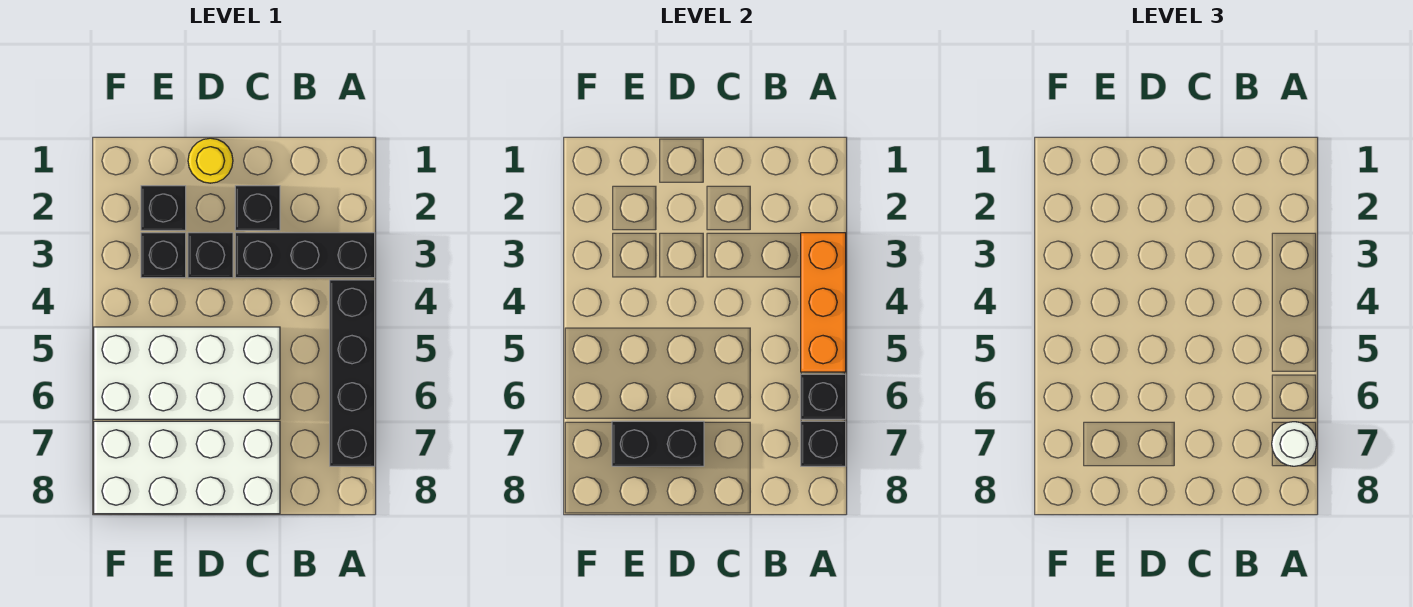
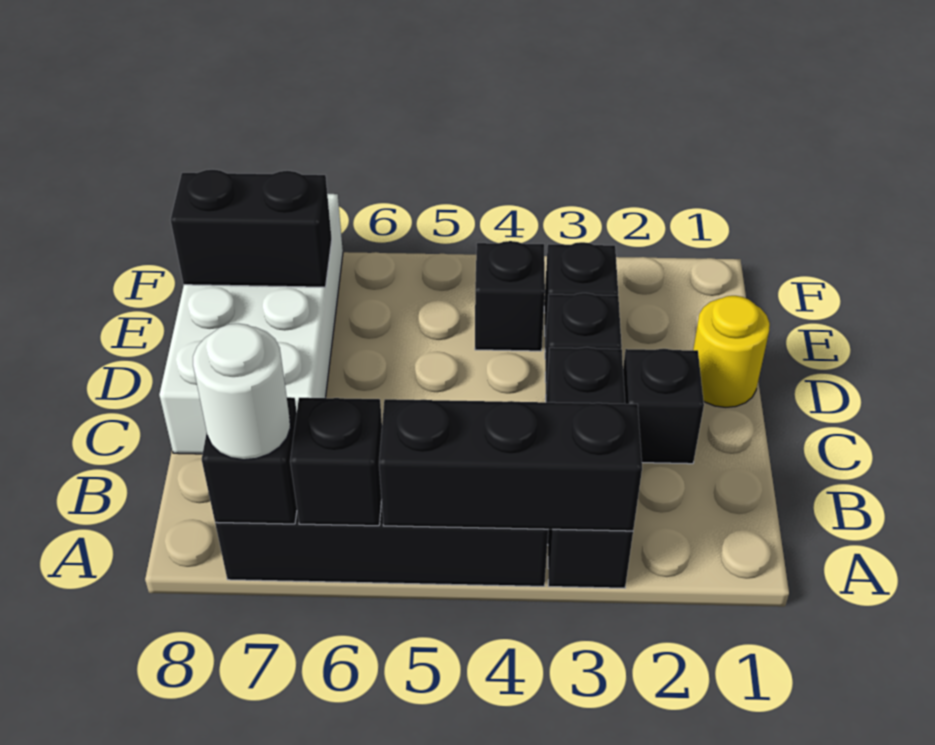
orange brick A3:A5 level 2 -> black brick A3:A5 level 2
white brick C5:F6 level 1 -> none
black brick D7:E7 level 2 -> black brick E7:E8 level 2
black brick E2 level 1 -> black brick E4 level 1

